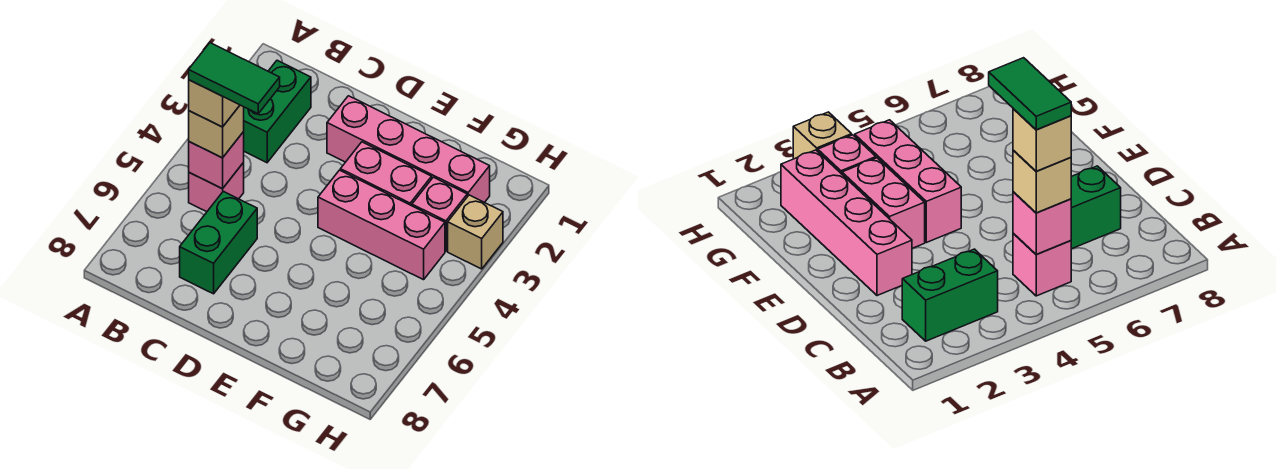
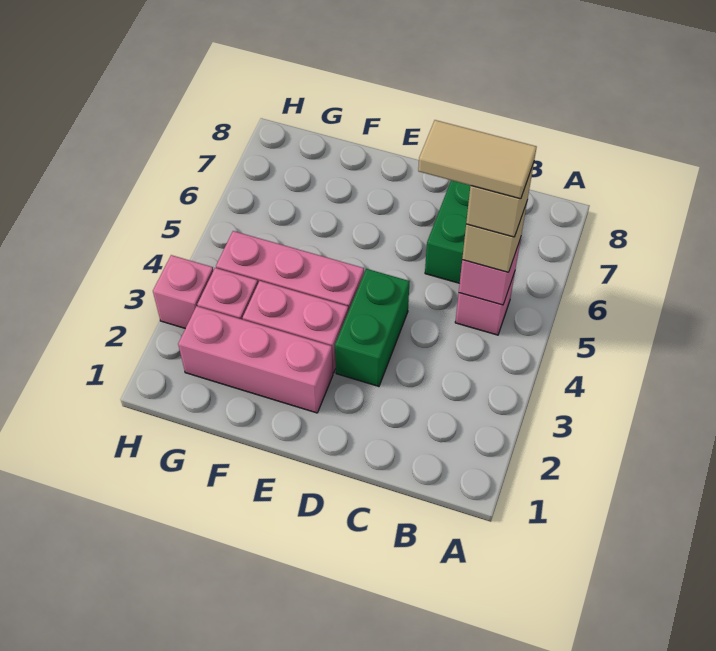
green brick B2:B3 level 1 -> green brick D3:D4 level 1
green tile B5:C5 level 5 -> tan tile B5:C5 level 5
pink brick D2:G2 level 1 -> pink brick E2:G2 level 1
tan brick H3 level 1 -> pink brick H3 level 1

